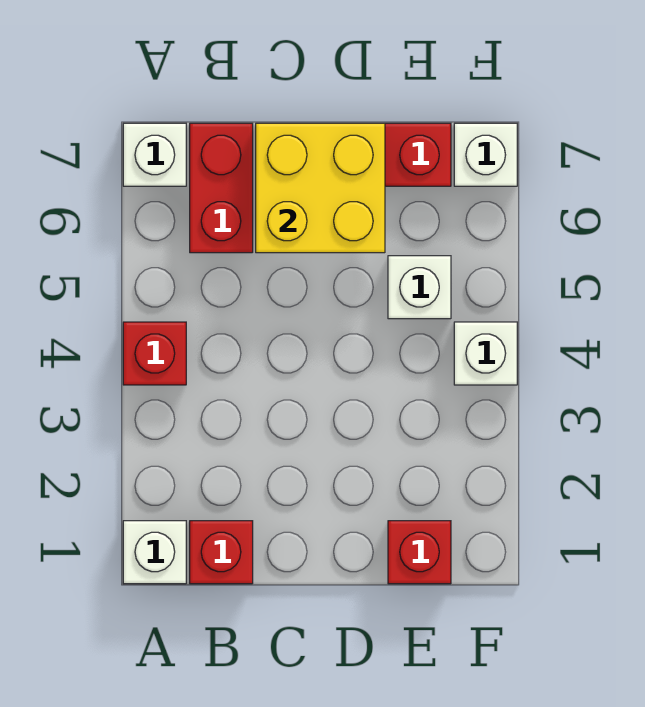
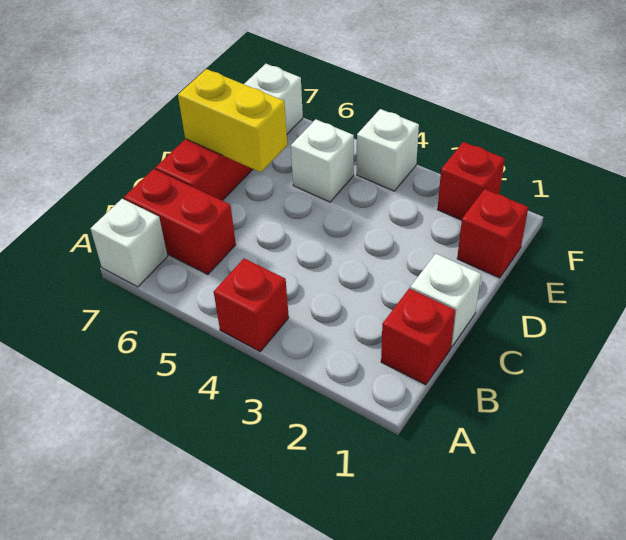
white brick A1 level 1 -> white brick C1 level 1
yellow brick C6:D7 level 2 -> yellow brick D6:D7 level 2
none -> red brick F2 level 1

